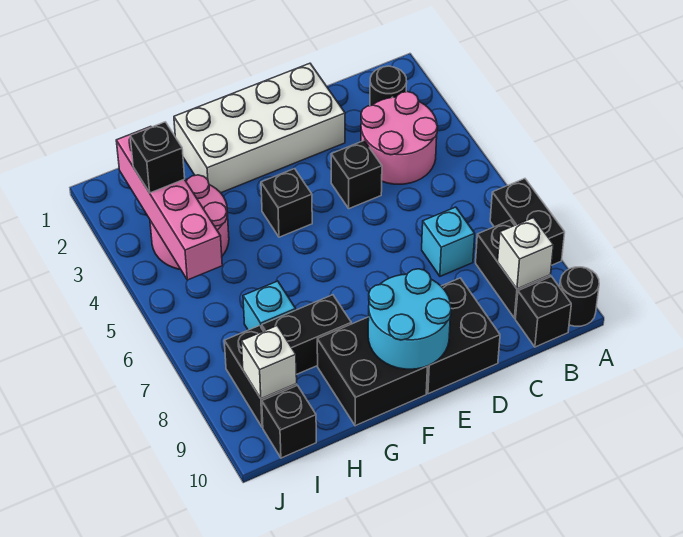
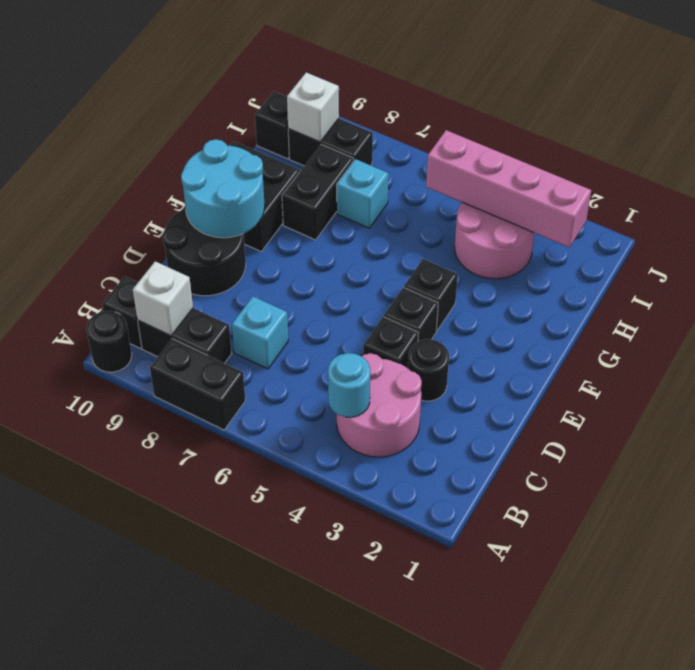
black round brick B2 level 1 -> black round brick D3 level 1
none -> cyan round brick B4 level 2
white brick D1:G2 level 1 -> none
black brick D9:E10 level 1 -> black round brick D9:E10 level 1
black brick I3 level 3 -> black brick E4 level 1

